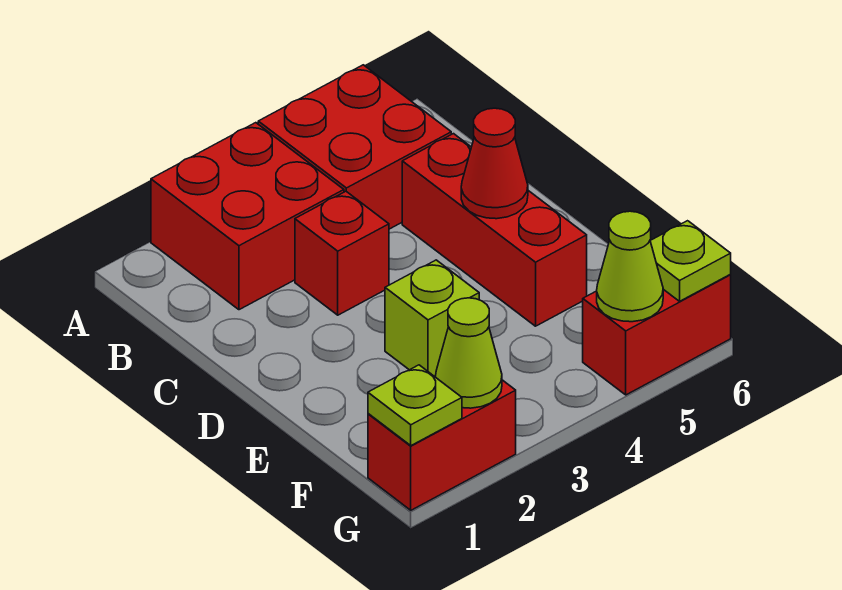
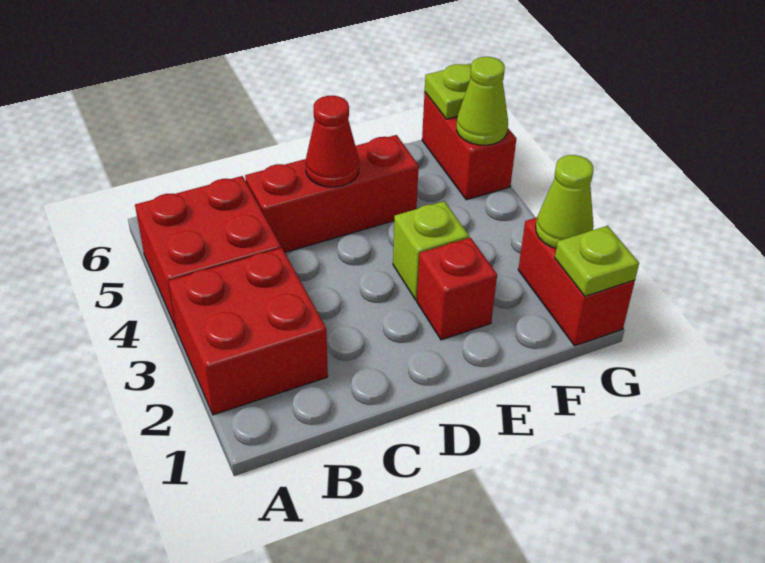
red brick C3 level 1 -> red brick E2 level 1

